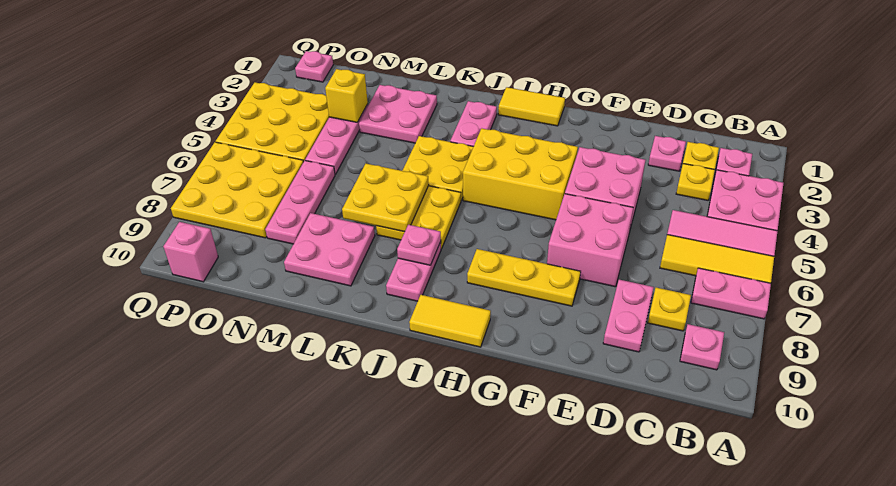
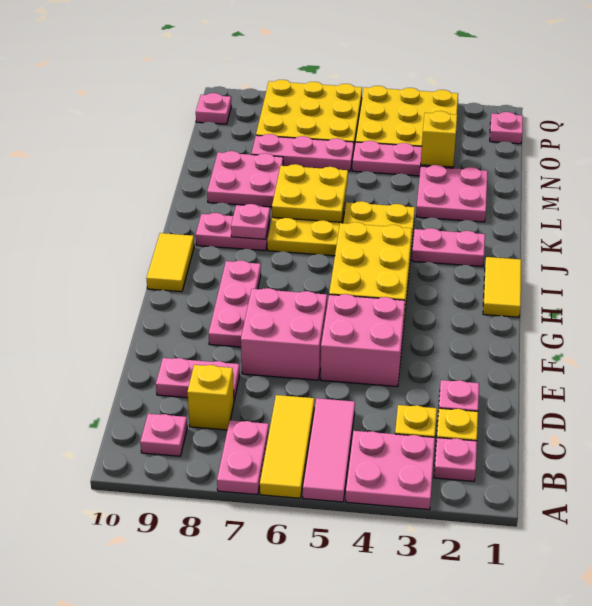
yellow plate C8 level 1 -> yellow brick C8 level 1
yellow plate F8:H8 level 1 -> pink plate F8:H8 level 1
pink brick P10 level 1 -> pink plate P10 level 1

